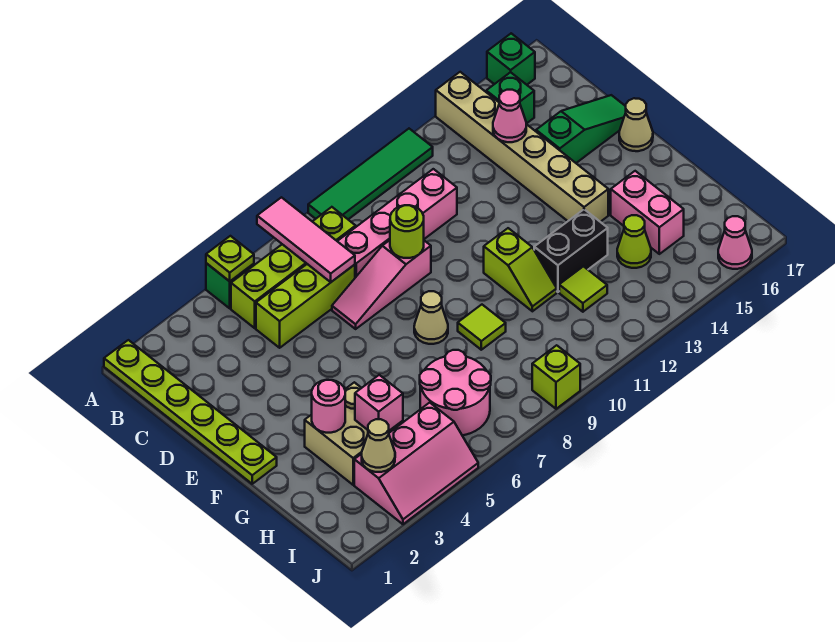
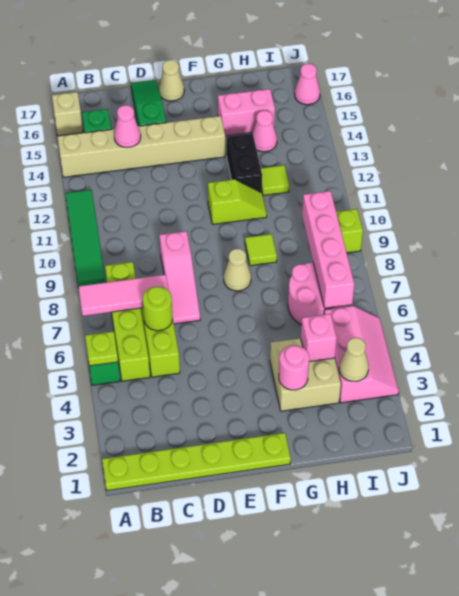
green brick A16 level 1 -> tan brick A16 level 1
pink brick C8:C11 level 1 -> pink brick I6:I9 level 2
lime round brick D9 level 2 -> lime round brick C6 level 2
lime cone H14 level 1 -> pink cone H14 level 1

